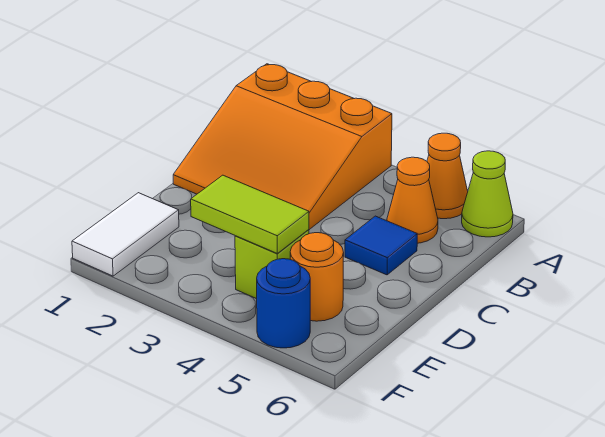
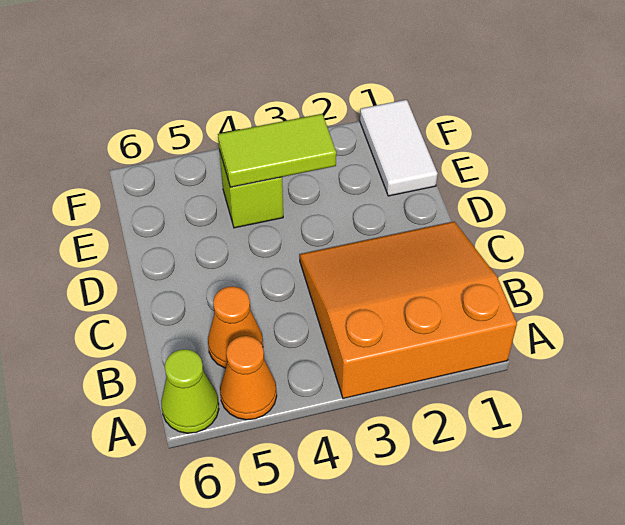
blue tile C5 level 1 -> none
orange round brick E5 level 1 -> none
blue round brick F5 level 1 -> none

